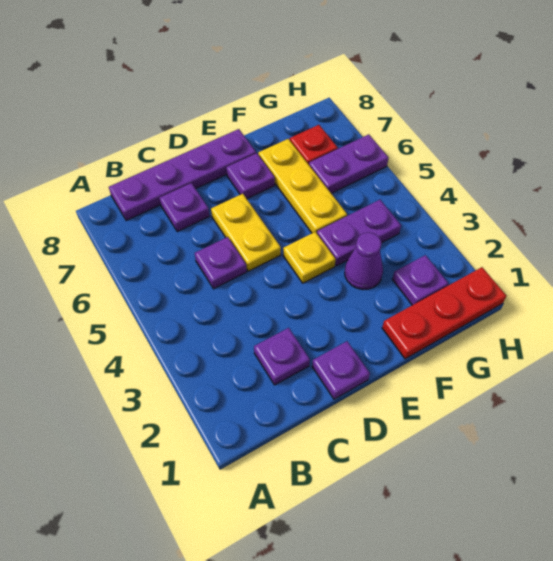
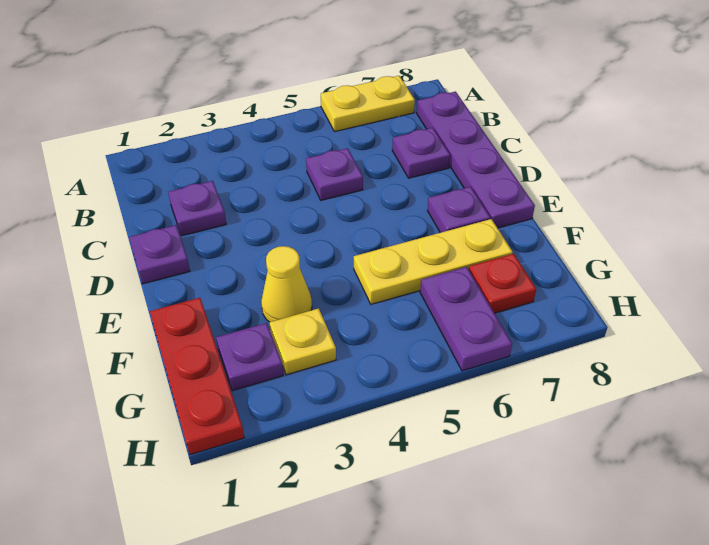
yellow plate D5:D6 level 1 -> yellow plate A6:A7 level 1
yellow plate E4 level 1 -> yellow plate G3 level 1
purple cone F3 level 1 -> yellow cone F3 level 1
purple plate F4:G4 level 1 -> none

